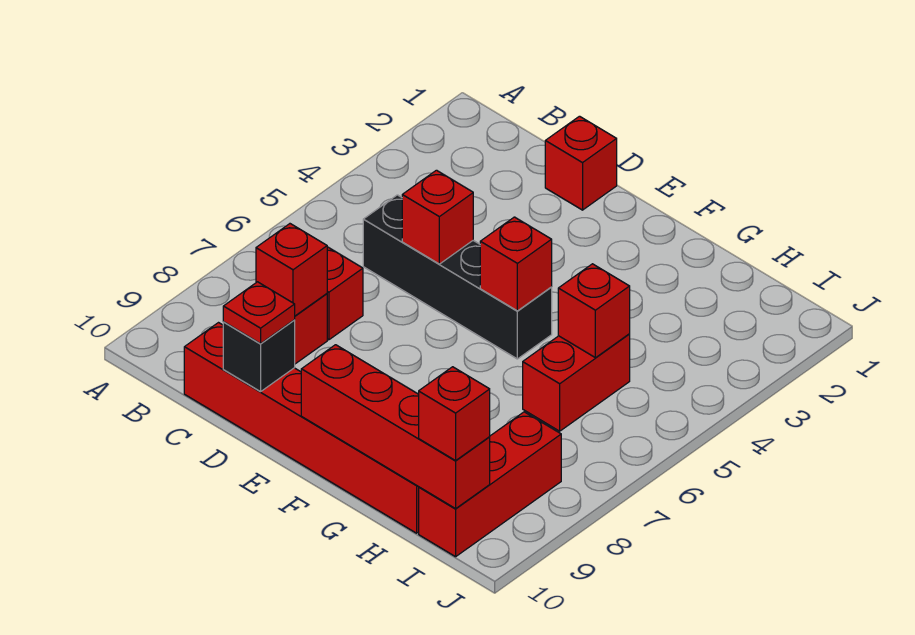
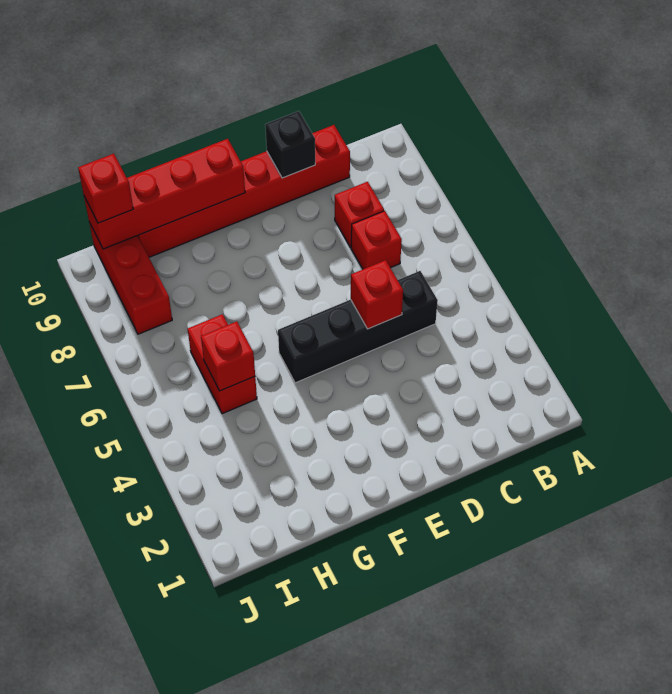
red brick C8 level 2 -> none
red brick D1 level 1 -> none
red plate D10 level 3 -> none
red brick F5 level 2 -> none

